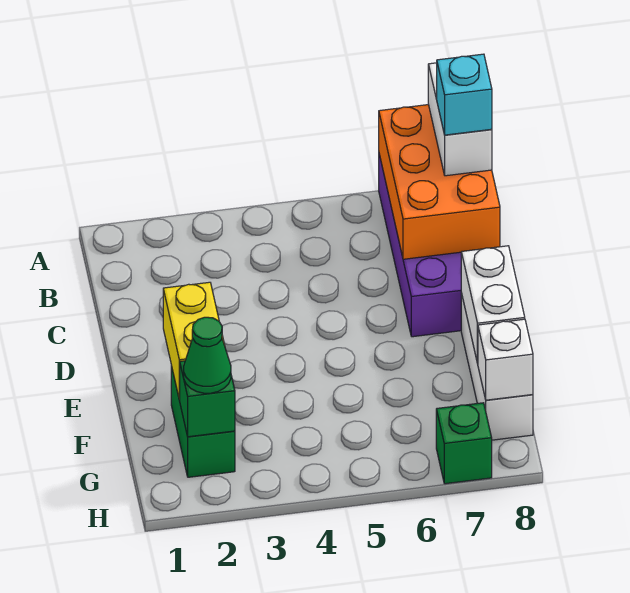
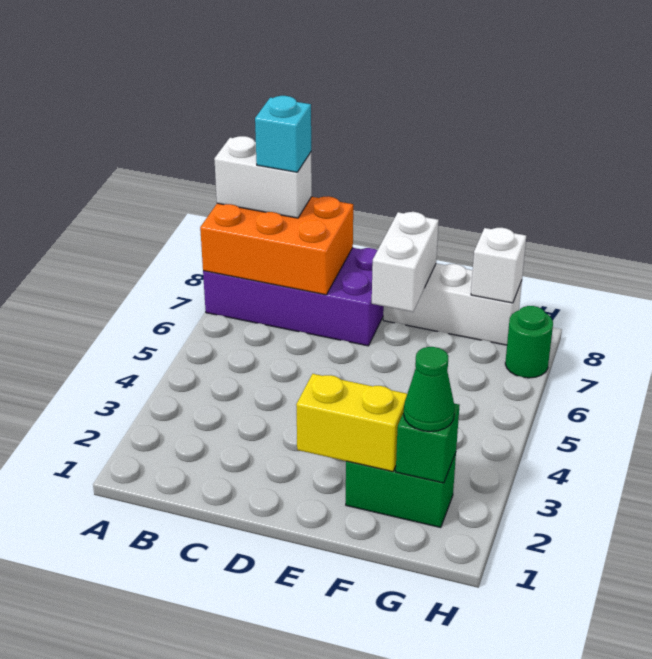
white brick E8:F8 level 2 -> white brick E7:E8 level 2
green brick H7 level 1 -> green round brick H7 level 1

